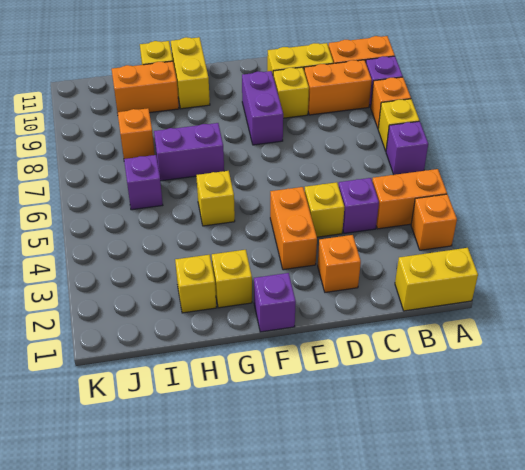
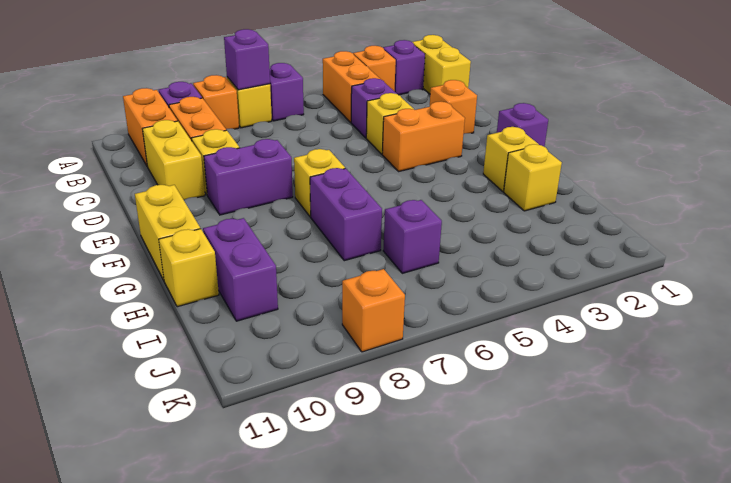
none -> purple brick A2 level 1
none -> purple brick A7 level 2
yellow brick G5 level 1 -> yellow brick F7 level 1
yellow brick G10:G11 level 1 -> yellow brick F11:G11 level 1
orange brick H10:I10 level 1 -> purple brick H10:I10 level 1
orange brick I8 level 1 -> orange brick K8 level 1

